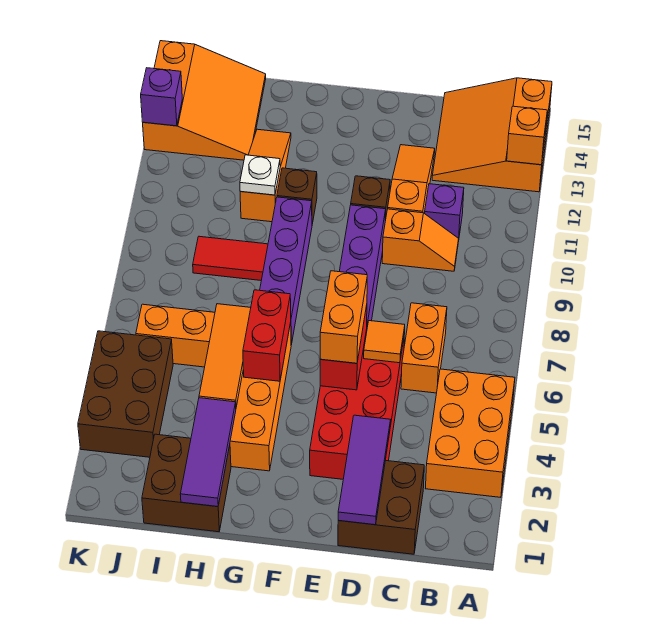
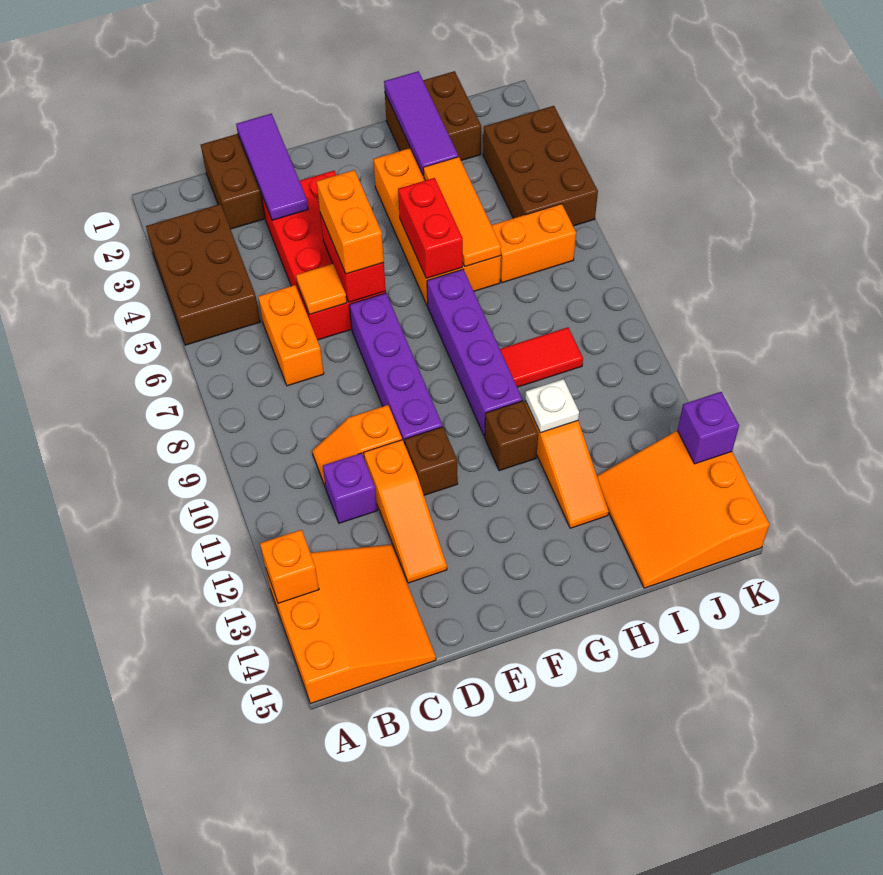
orange brick A3:B5 level 1 -> brown brick A3:B5 level 1

